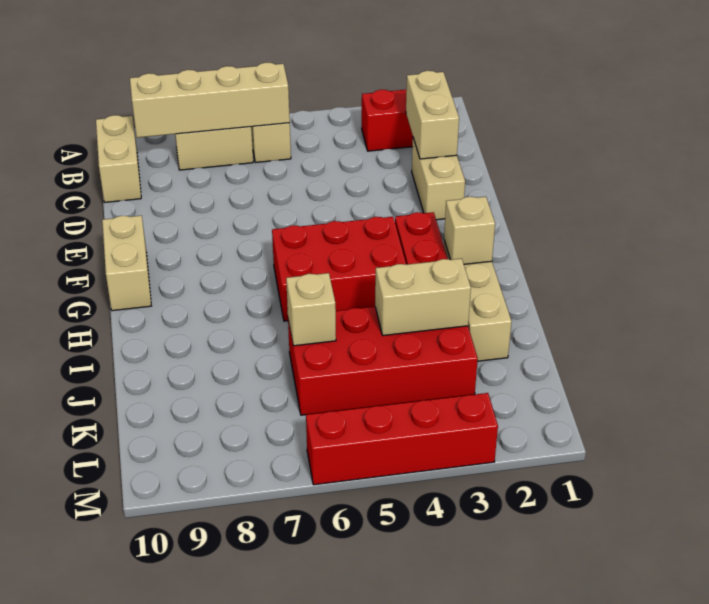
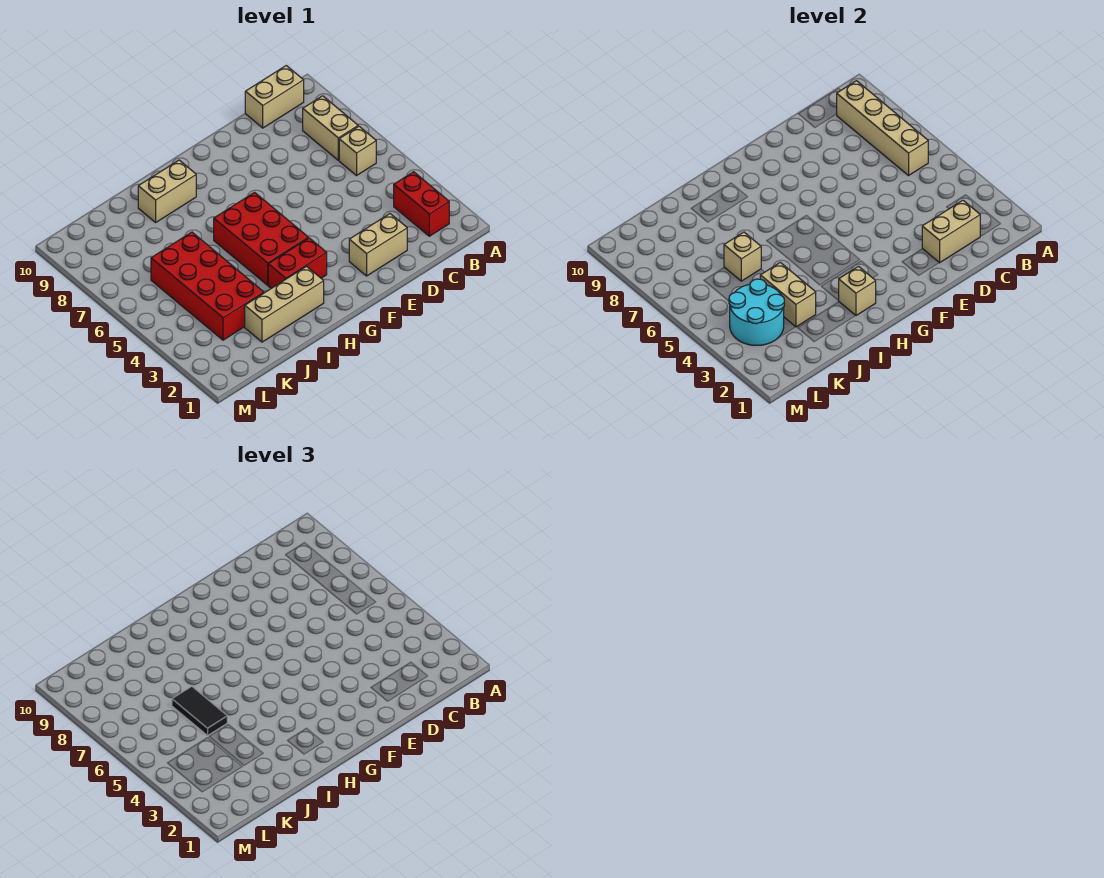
tan brick F10:G10 level 1 -> tan brick H9:I9 level 1
none -> black tile J5:J6 level 3
none -> cyan round brick K3:L4 level 2
red brick M3:M6 level 1 -> none

